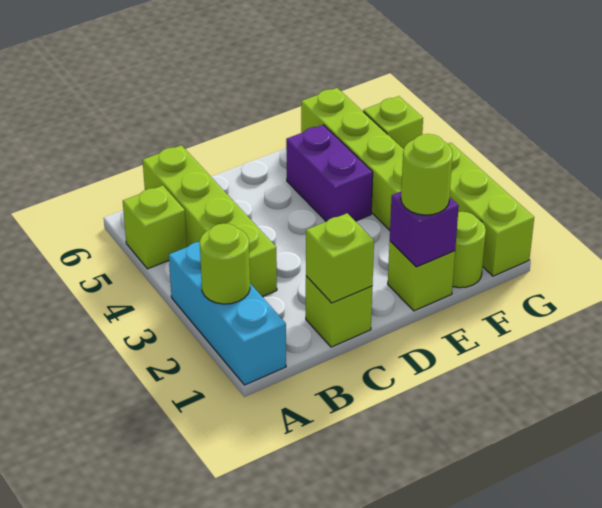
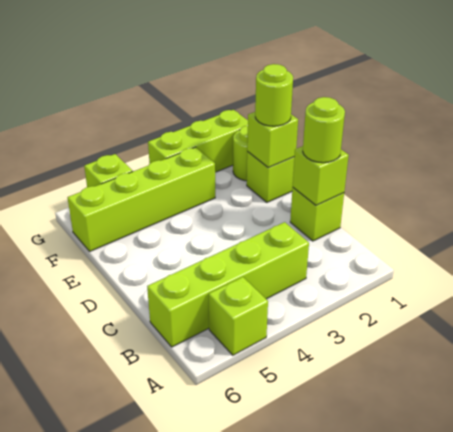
cyan brick A1:A3 level 1 -> none
lime round brick A2 level 2 -> lime round brick C1 level 3
purple brick E1 level 2 -> lime brick E1 level 2
purple brick E4:E5 level 1 -> none

